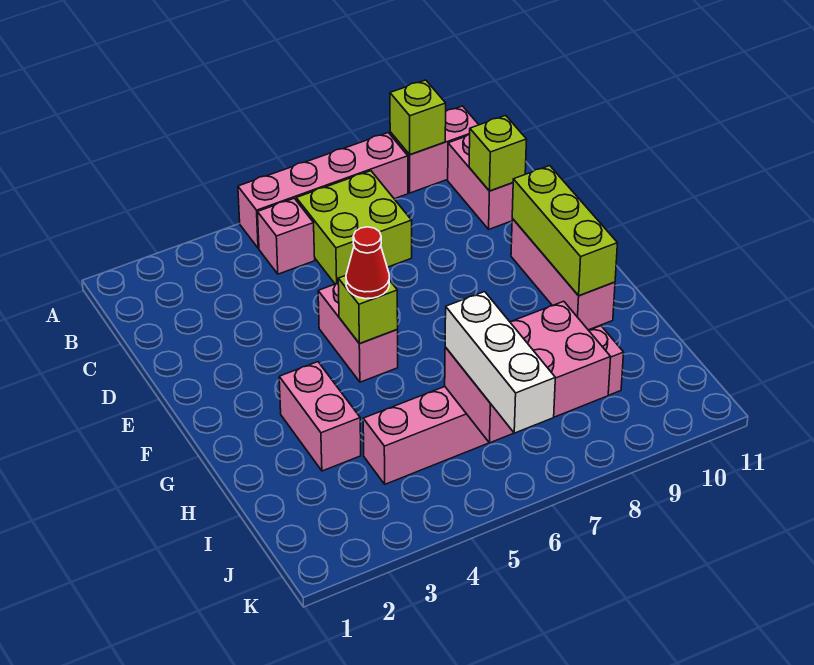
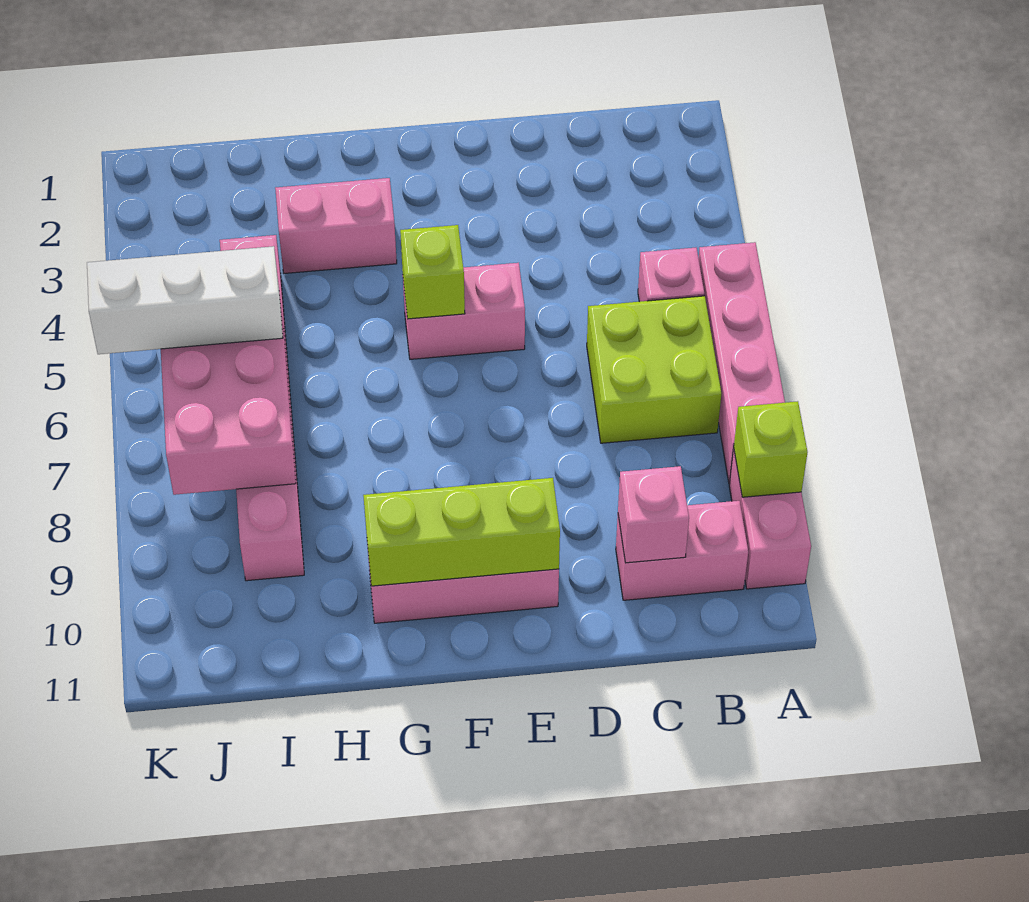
lime brick C10 level 2 -> pink brick C10 level 2
red cone F5 level 3 -> none

